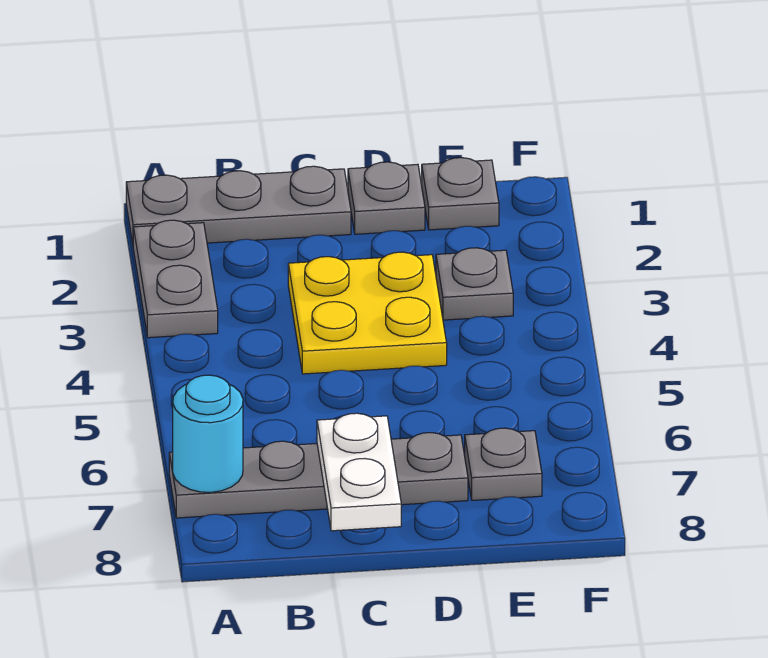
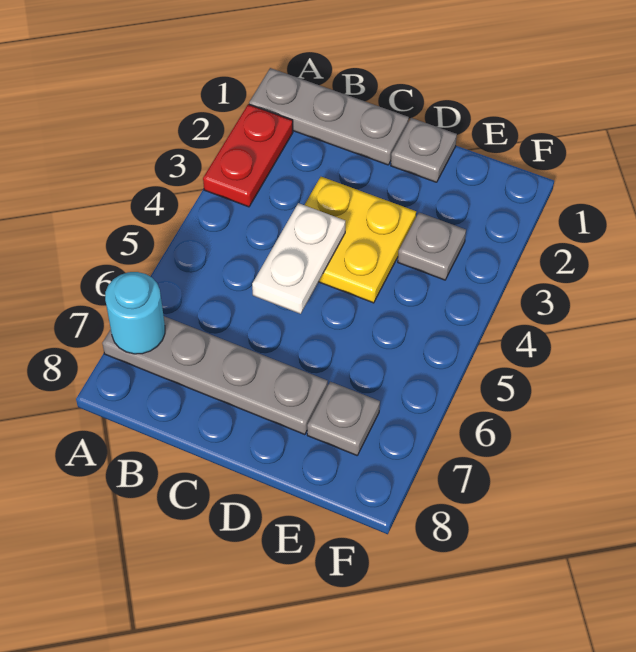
grey plate A2:A3 level 1 -> red plate A2:A3 level 1
white plate C7:C8 level 2 -> white plate C4:C5 level 2
grey plate E1 level 1 -> none

